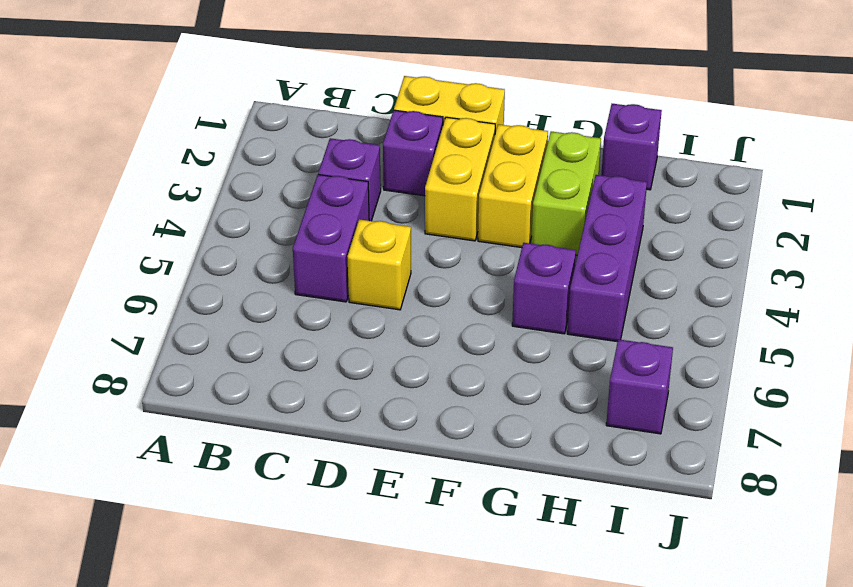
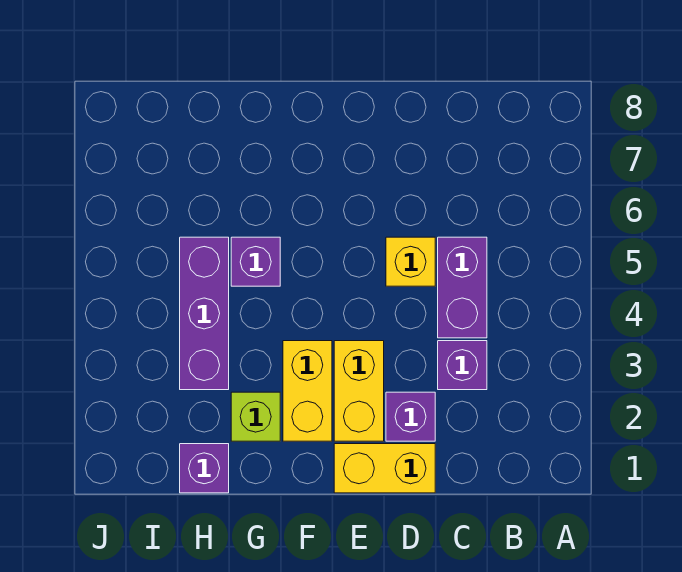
lime brick G2:G3 level 1 -> lime brick G2 level 1
purple brick I7 level 1 -> none

